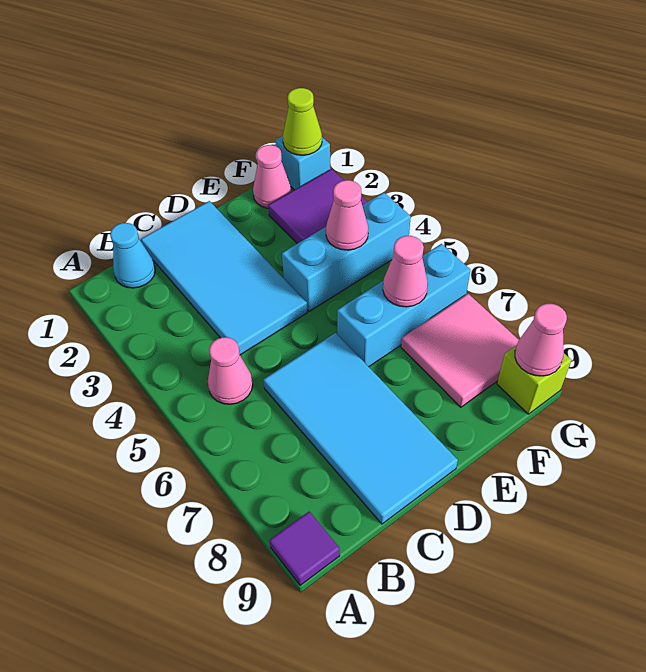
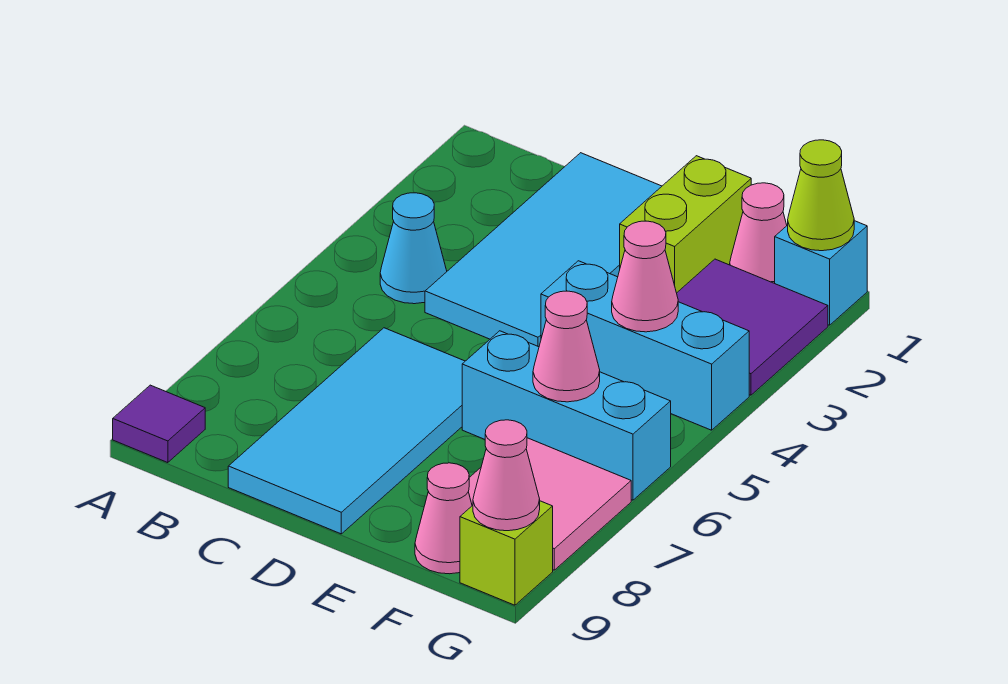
cyan cone B1 level 1 -> cyan cone B4 level 1
pink cone B5 level 1 -> pink cone F9 level 1
none -> lime brick E1:E2 level 1

